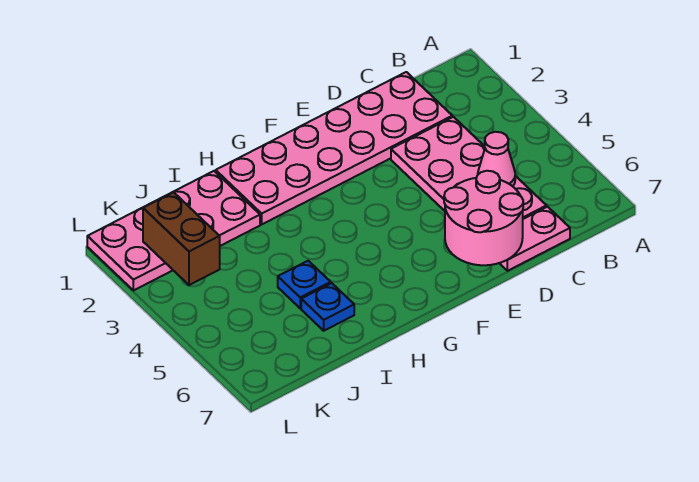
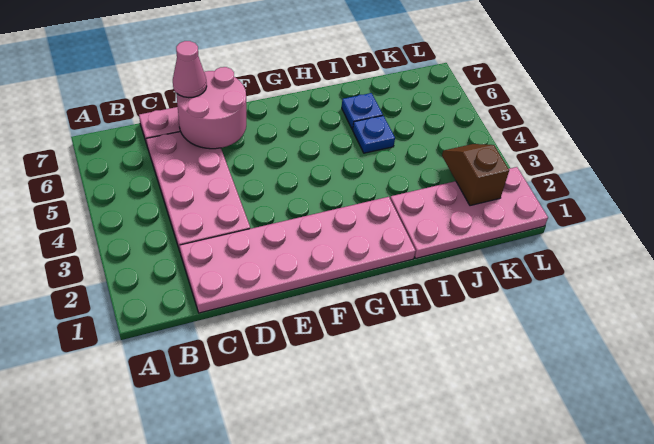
pink cone C5 level 2 -> pink cone D7 level 3
brown brick K2:K3 level 2 -> brown slope K2:K3 level 2 top 2

